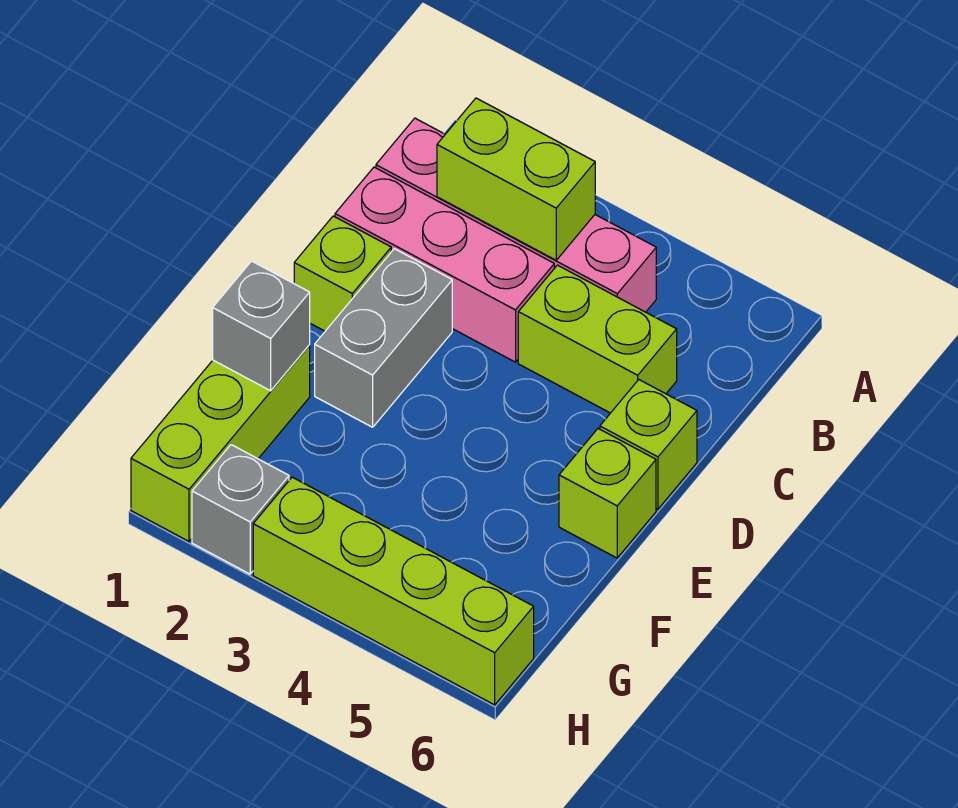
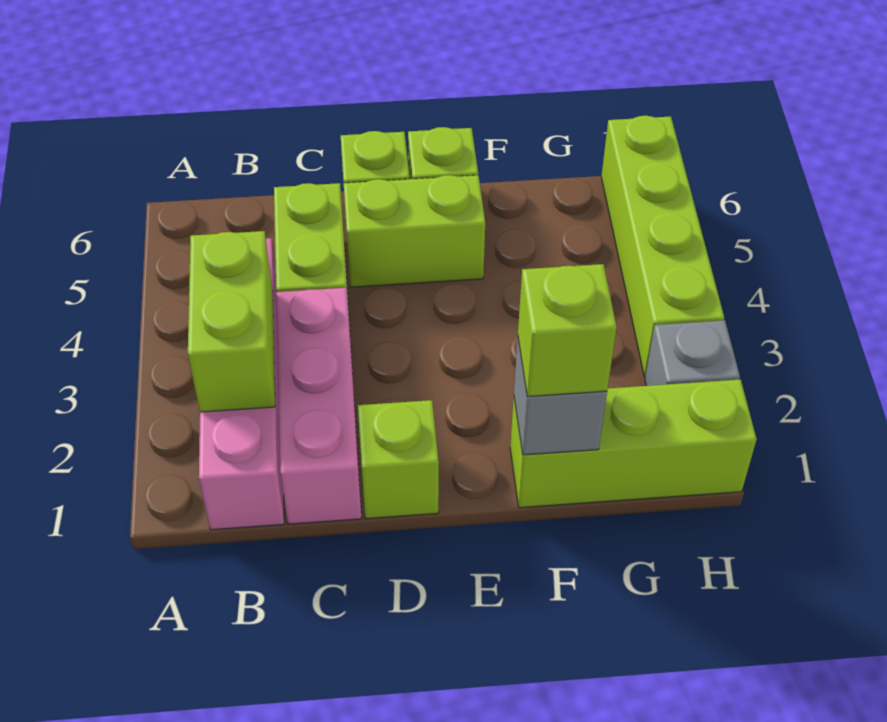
grey brick D2:E2 level 1 -> none
none -> lime brick D5:E5 level 1
none -> lime brick F1 level 3

